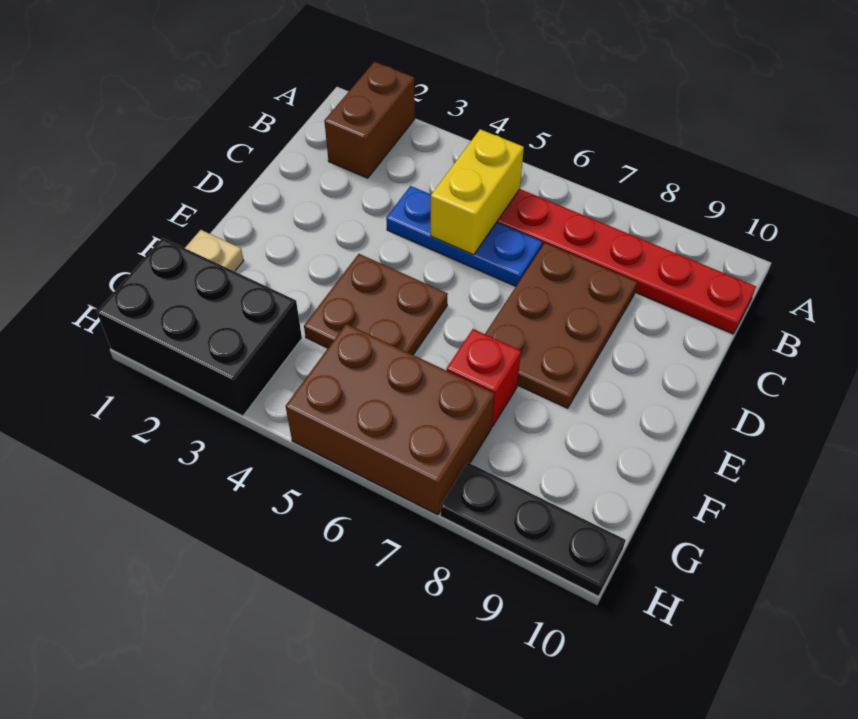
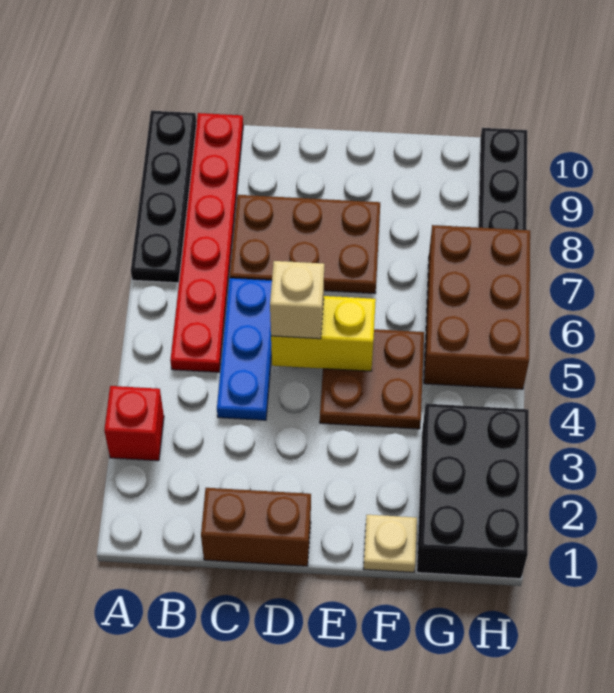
brown brick A2:B2 level 1 -> brown brick C1:D1 level 1
none -> black plate A7:A10 level 1
yellow brick B5:C5 level 2 -> yellow brick D5:E5 level 2
none -> tan brick D5 level 3
red brick F7 level 1 -> red brick A3 level 1

